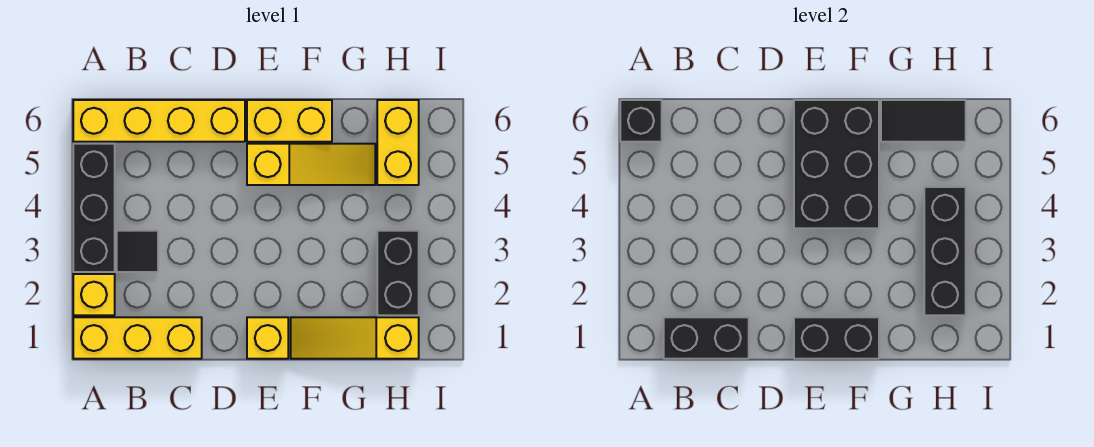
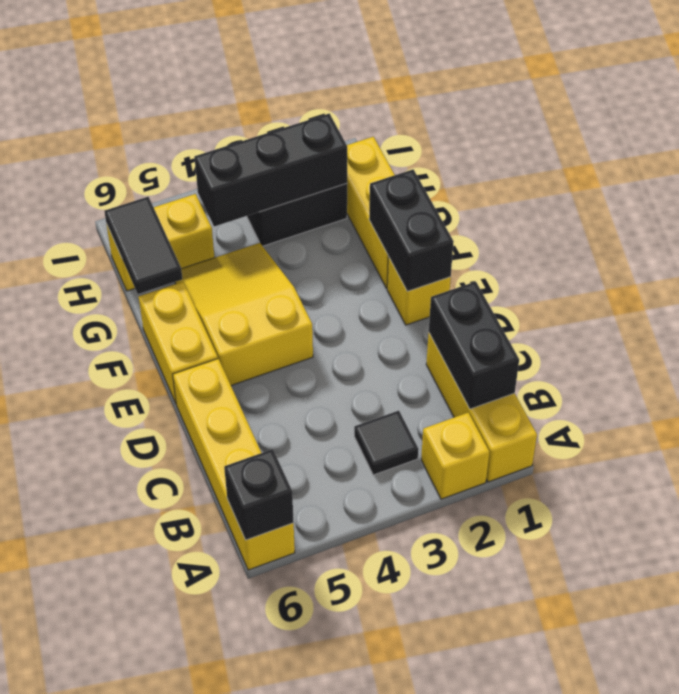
black brick A3:A5 level 1 -> none
black brick E4:F6 level 2 -> none
yellow slope E5:G5 level 1 top E -> yellow slope E4:G5 level 1 top E
yellow slope F1:H1 level 1 top H -> yellow brick F1:H1 level 1

